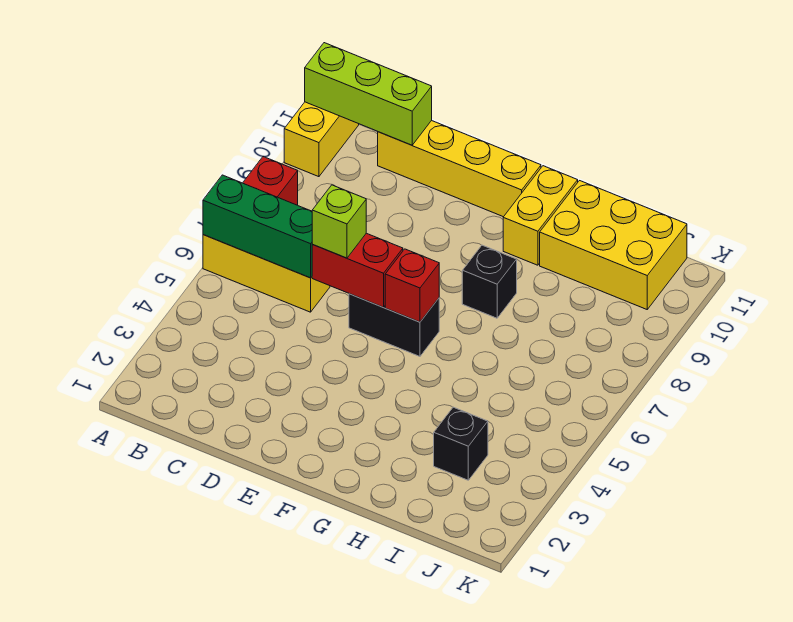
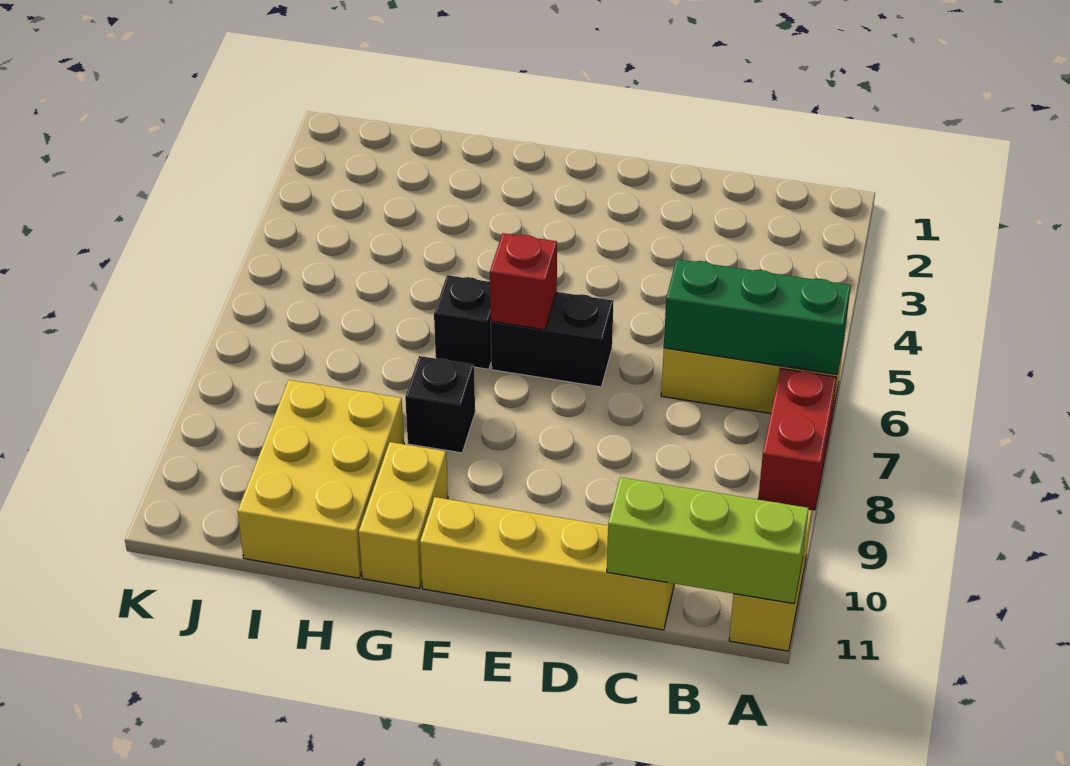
red brick D6:E6 level 2 -> none
lime brick D6 level 3 -> none
yellow brick H10:J11 level 1 -> yellow brick H9:I11 level 1
black brick I3 level 1 -> black brick G6 level 1

